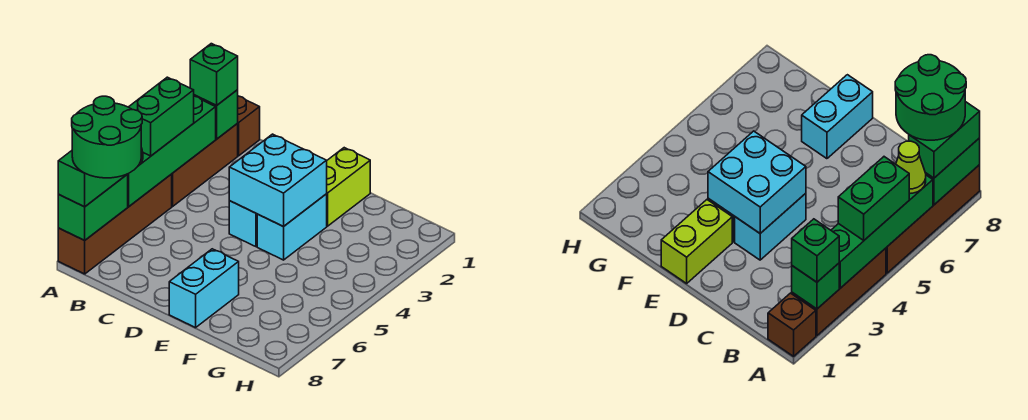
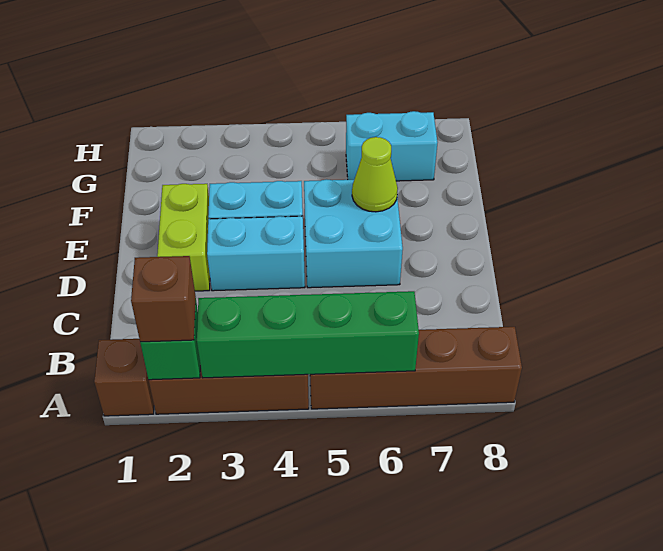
green brick A2 level 3 -> brown brick A2 level 3
green brick A4:A5 level 3 -> none
lime cone A6 level 3 -> lime cone E6 level 2
green brick A7:A8 level 2 -> none
green brick A7:A8 level 3 -> none
green round brick A7:B8 level 4 -> none
cyan brick D3:E4 level 2 -> cyan brick D5:E6 level 1
lime brick E1:E2 level 1 -> lime brick D2:E2 level 1
cyan brick E7:E8 level 1 -> cyan brick G6:G7 level 1

